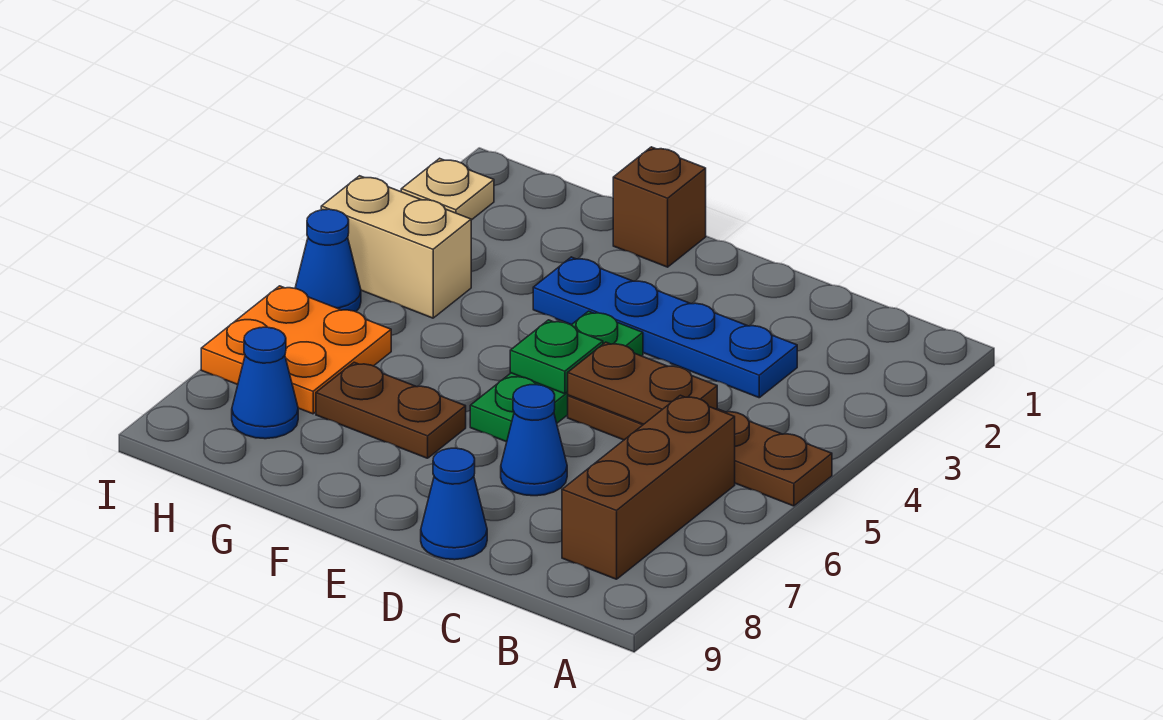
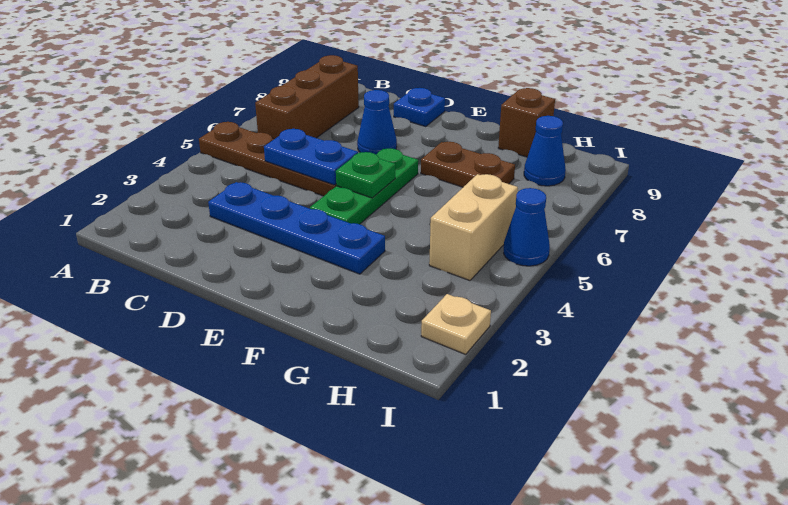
brown plate C5:D5 level 2 -> blue plate C5:D5 level 2
blue cone D9 level 1 -> blue plate D9 level 1
brown brick F1 level 1 -> brown brick G9 level 1
tan brick H4:I4 level 1 -> tan brick H4:H5 level 1
orange plate H6:I7 level 1 -> none

